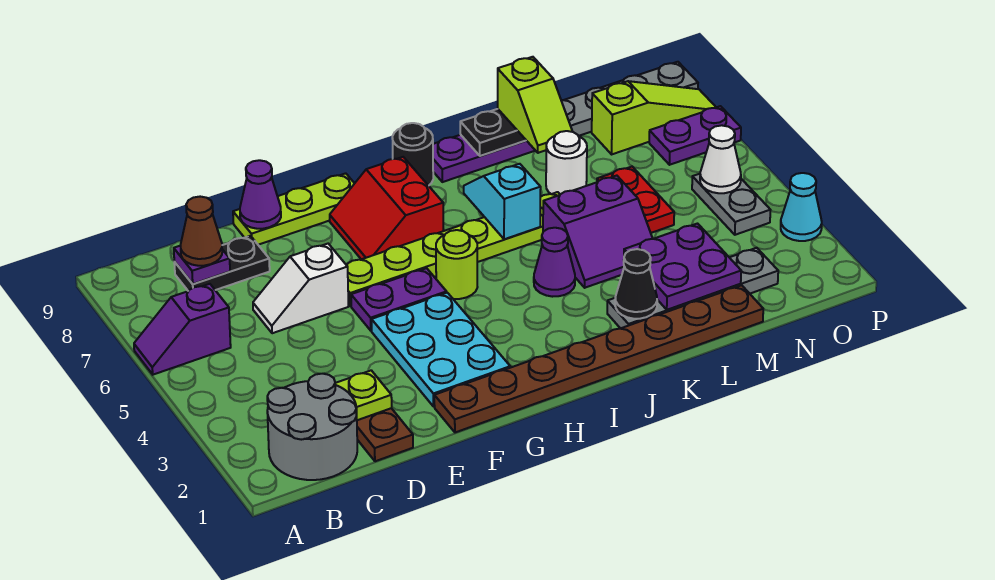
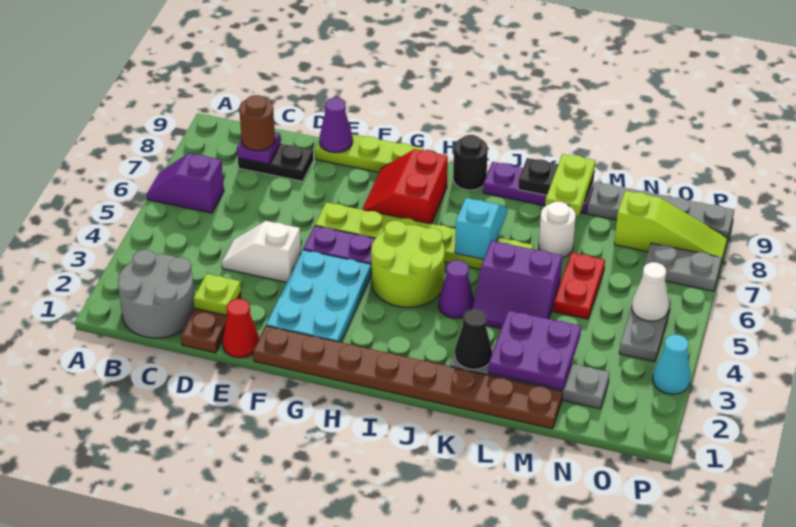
brown cone C8 level 3 -> brown round brick C8 level 3
white slope D6:E6 level 1 top E -> white slope D4:E4 level 1 top E
none -> red cone E1 level 1
lime round brick H5 level 1 -> lime round brick H4:I5 level 1
lime slope L8:L9 level 3 top 9 -> lime plate L8:L9 level 3
purple plate O7:P7 level 1 -> grey plate O7:P7 level 1

